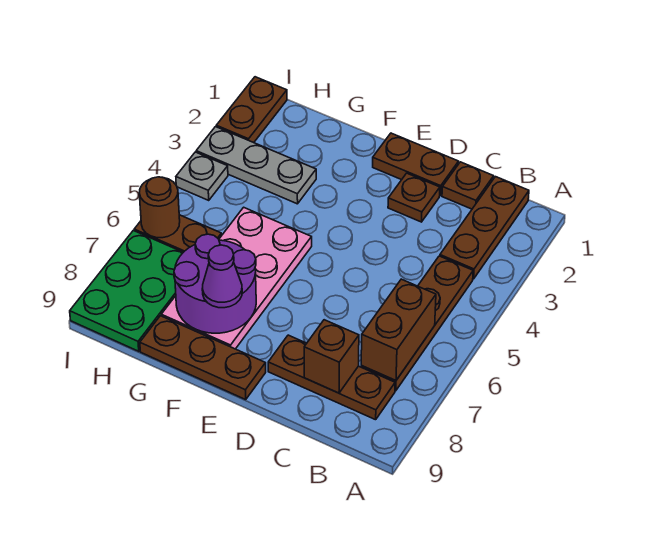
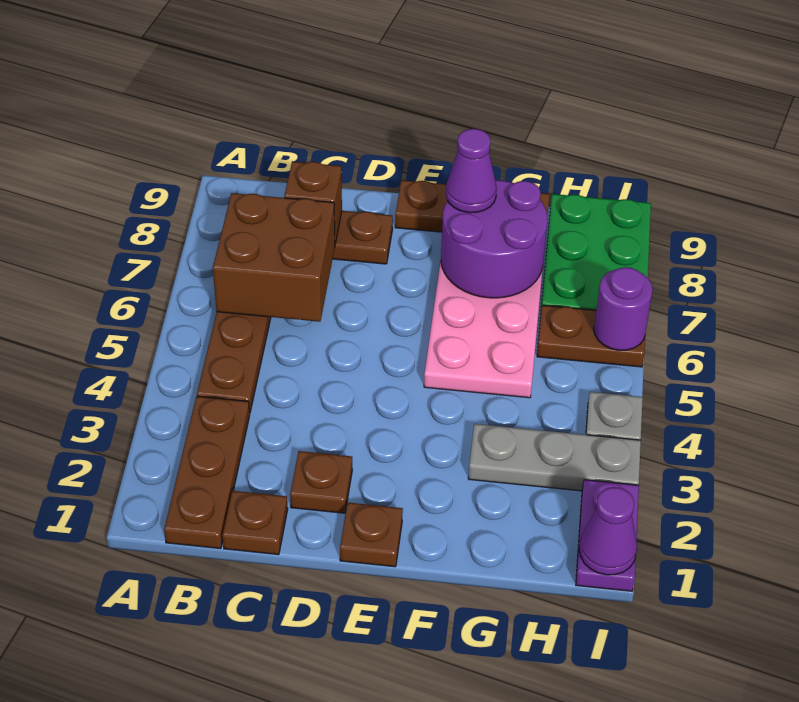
brown brick B6:B7 level 2 -> brown brick B6:C7 level 2
brown plate D1:E1 level 1 -> brown plate E1 level 1
brown plate I1:I2 level 1 -> purple plate I1:I2 level 1
none -> purple cone I1 level 2
brown round brick I6 level 2 -> purple round brick I6 level 2

